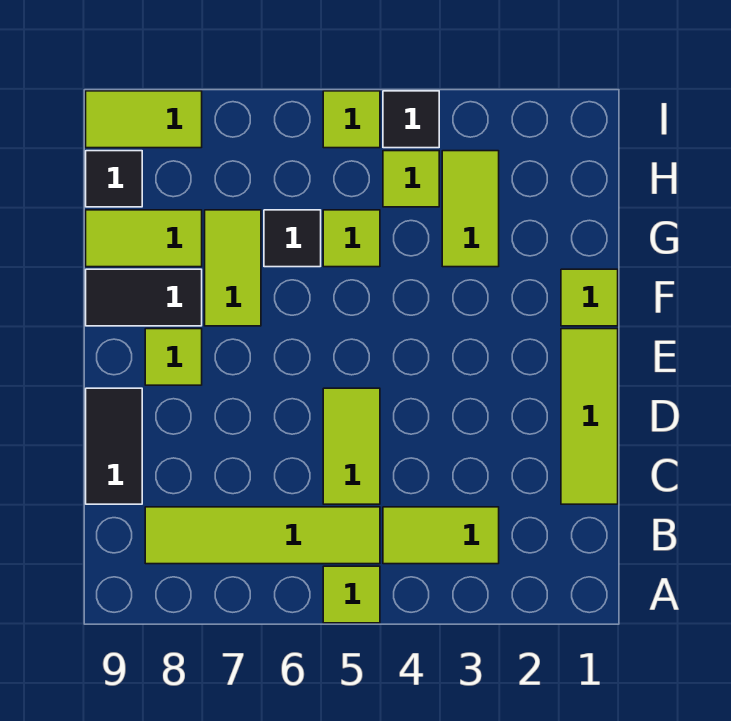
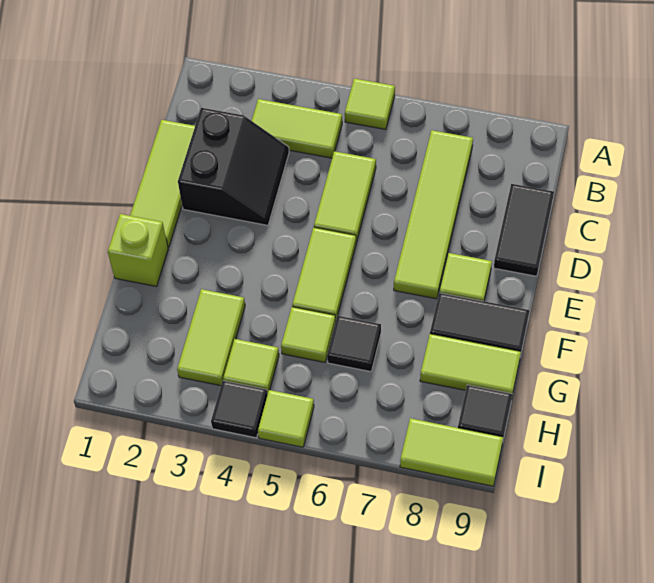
lime tile B5:B8 level 1 -> lime tile B7:E7 level 1
none -> black slope C2:D3 level 1 top 2
lime tile F1 level 1 -> lime brick F1 level 1
lime tile F7:G7 level 1 -> lime tile E5:F5 level 1

